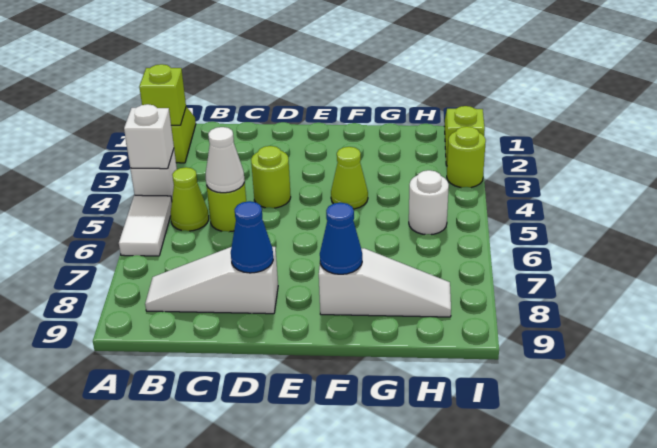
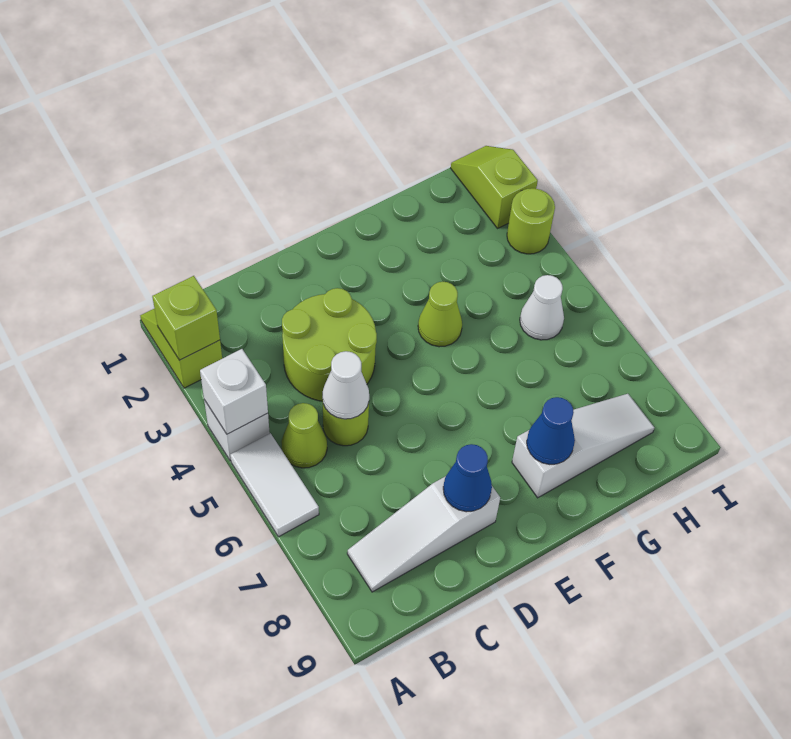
lime round brick D4 level 1 -> lime round brick C3:D4 level 1
white round brick H5 level 1 -> white cone H5 level 1

